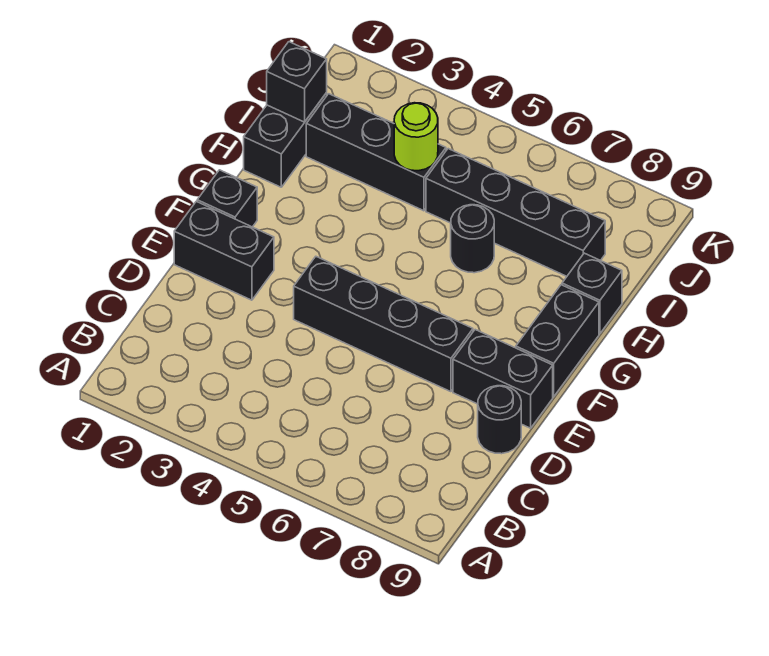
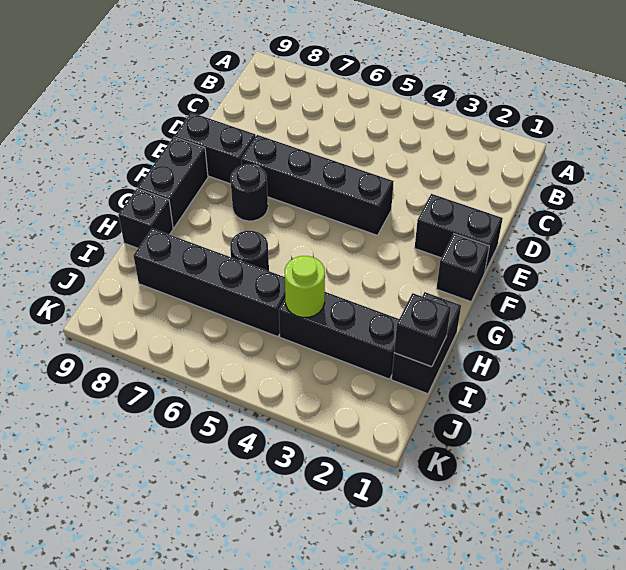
black round brick D9 level 1 -> black round brick F7 level 1

